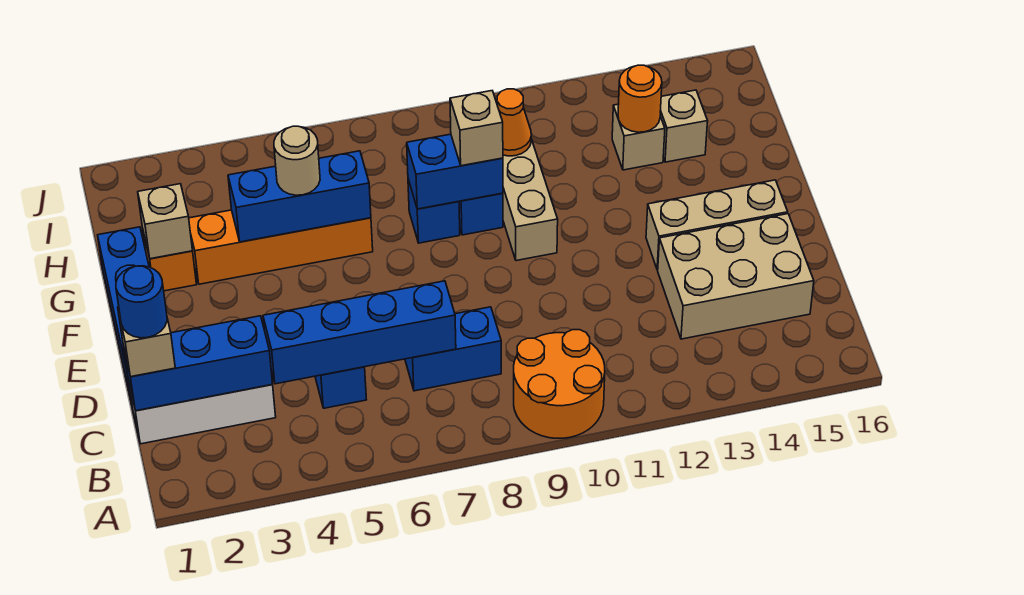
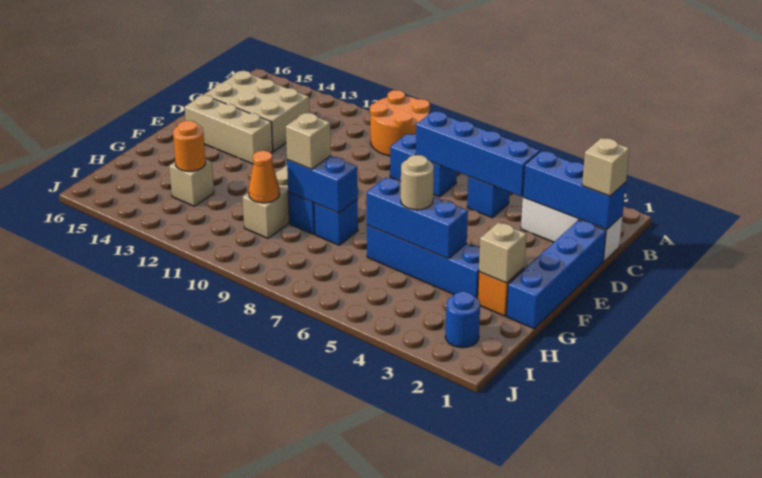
blue round brick C1 level 4 -> blue round brick I2 level 1
orange brick G3:G6 level 1 -> blue brick G3:G6 level 1
tan brick H14 level 1 -> none

